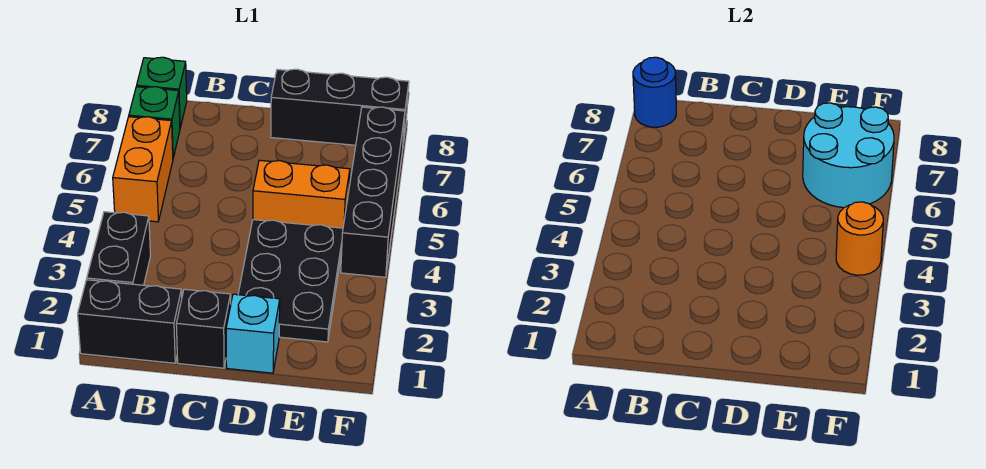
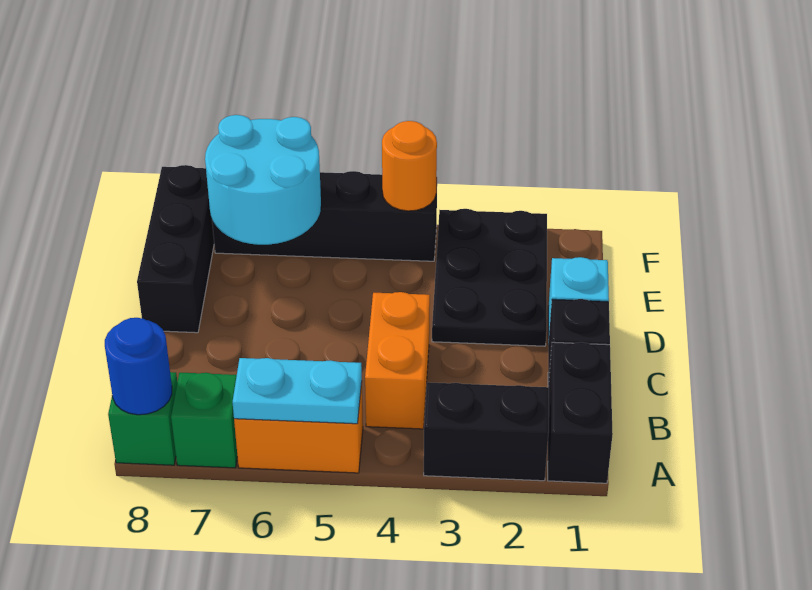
none -> cyan plate A5:A6 level 2
black plate D2:E4 level 1 -> black plate D2:F3 level 1
orange brick D5:E5 level 1 -> orange brick B4:C4 level 1

